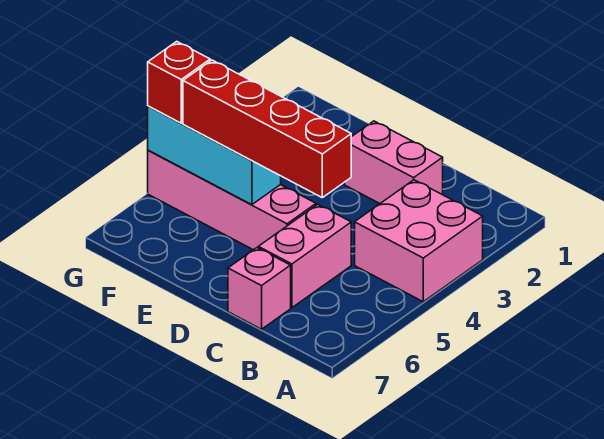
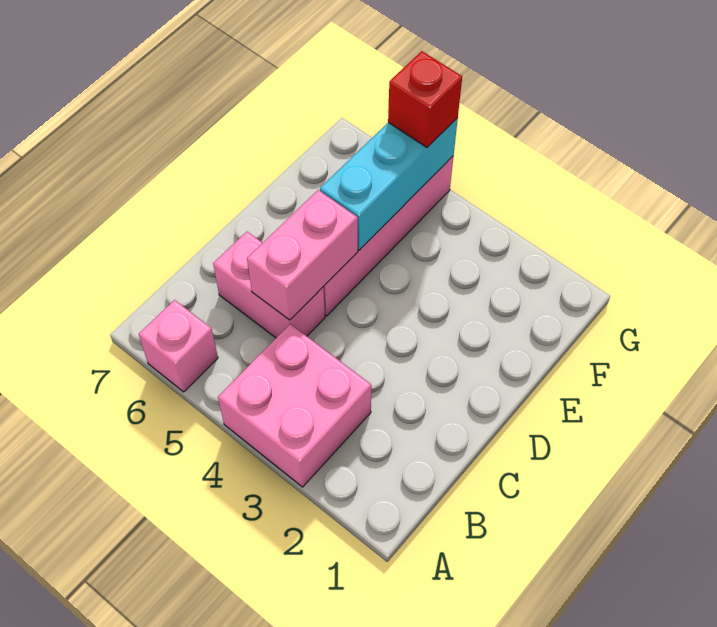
pink brick C2:D2 level 1 -> pink brick C5:D5 level 2
red brick C5:F5 level 3 -> none
pink brick C7 level 1 -> pink brick A6 level 1

